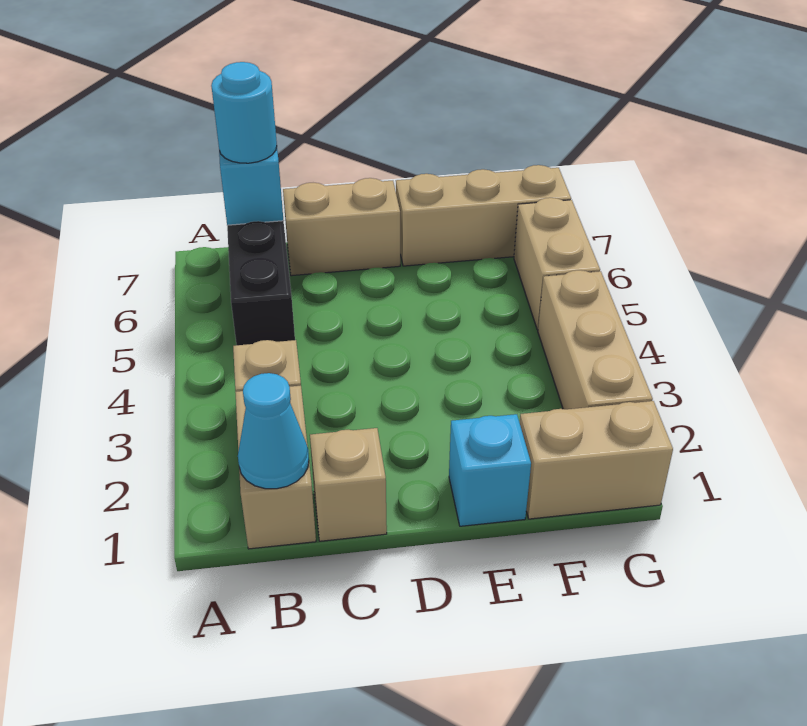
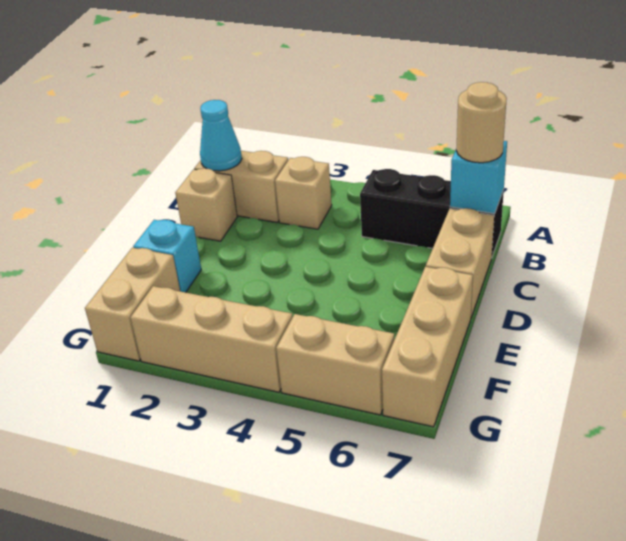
cyan round brick B7 level 3 -> tan round brick B7 level 3

